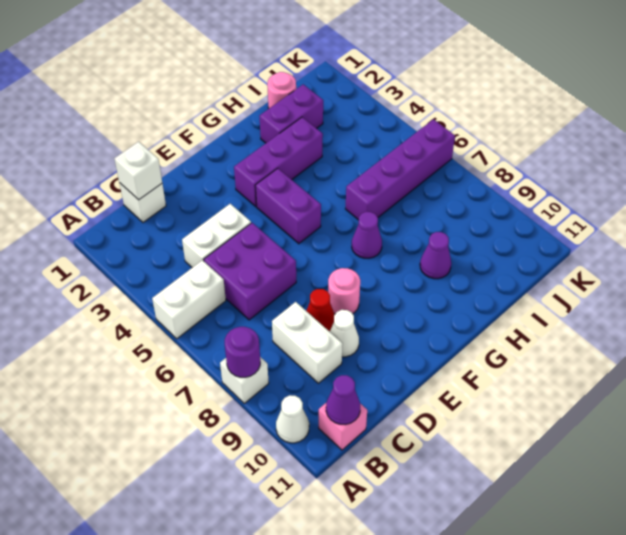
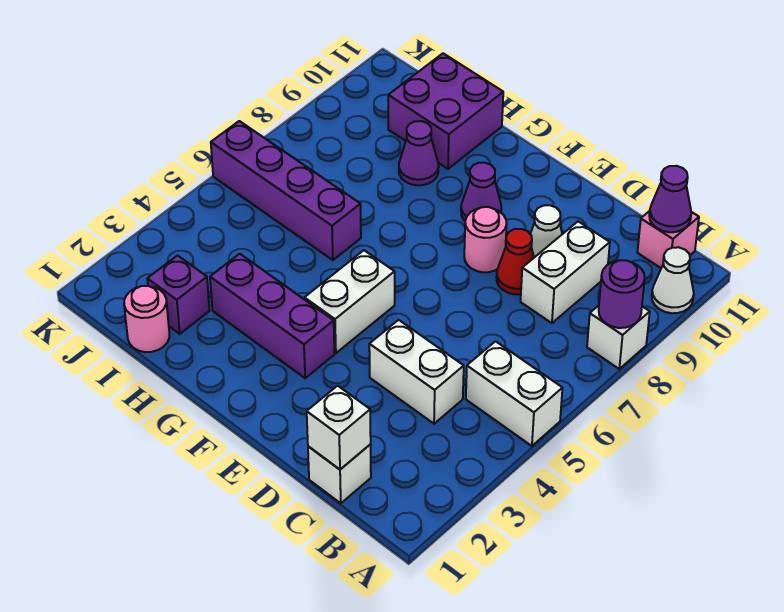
purple brick C5:D6 level 1 -> purple brick H10:I11 level 1
purple brick F4:F5 level 1 -> white brick F4:F5 level 1
purple cone G7 level 1 -> purple cone F9 level 1
purple brick H2:I2 level 1 -> purple brick I2 level 1

